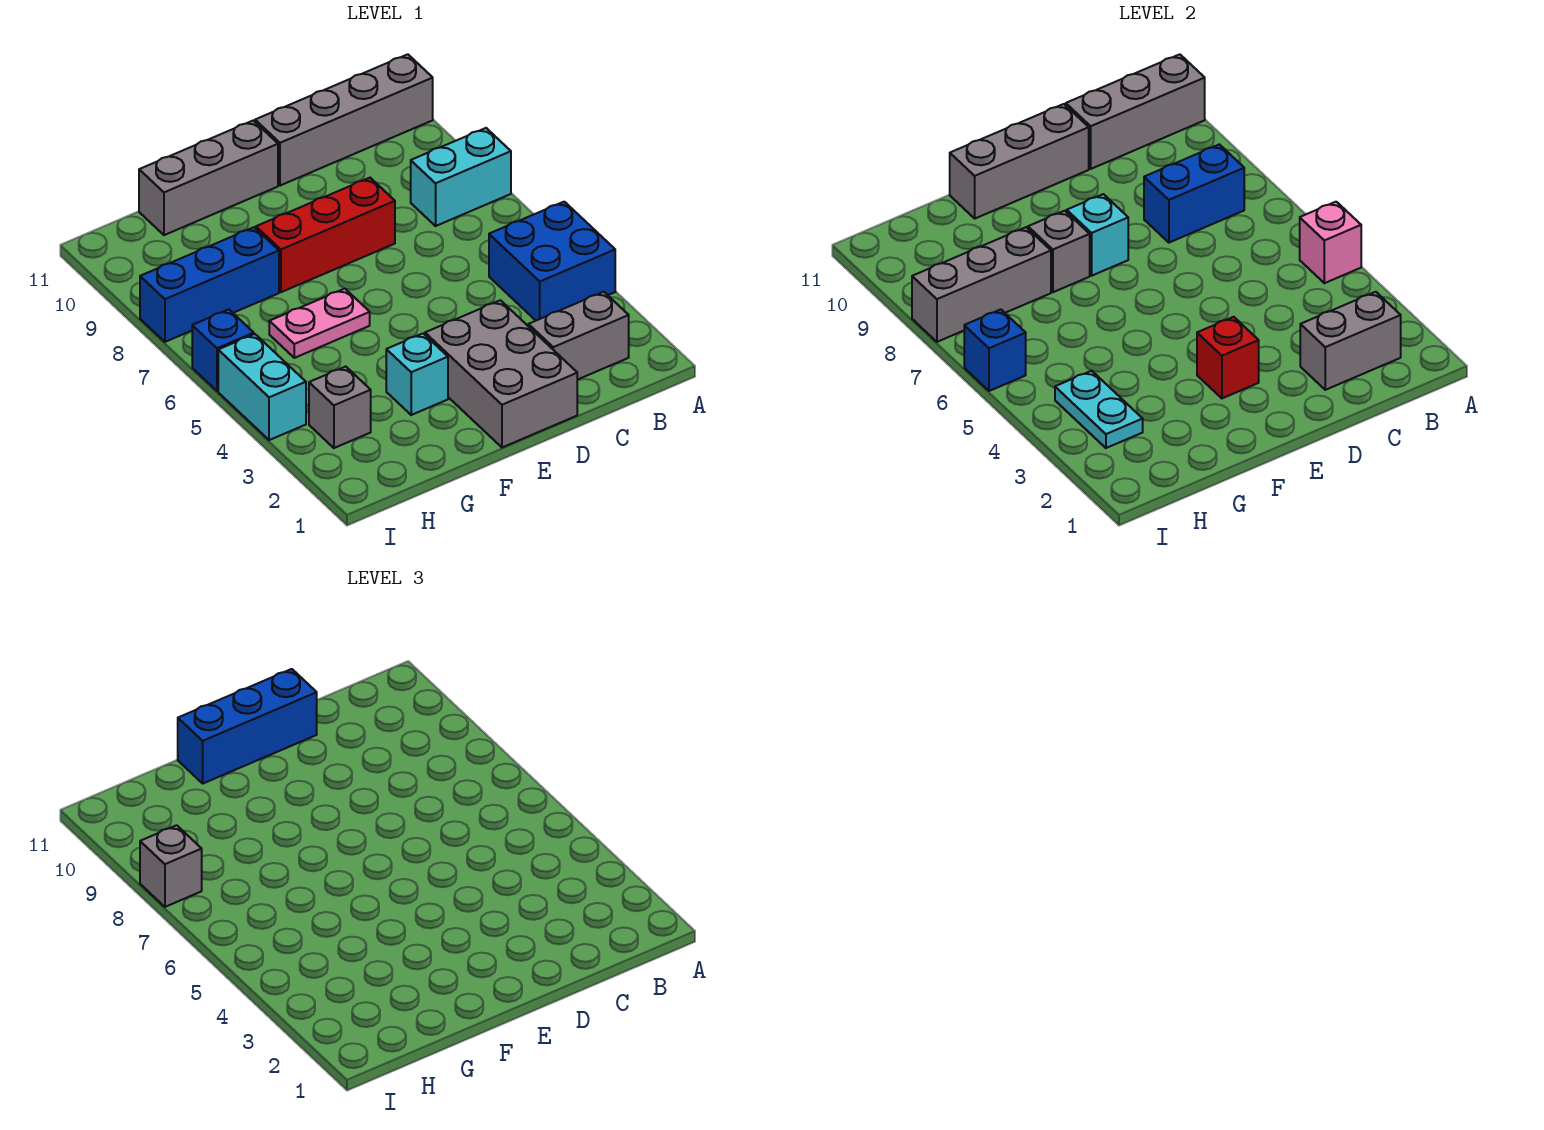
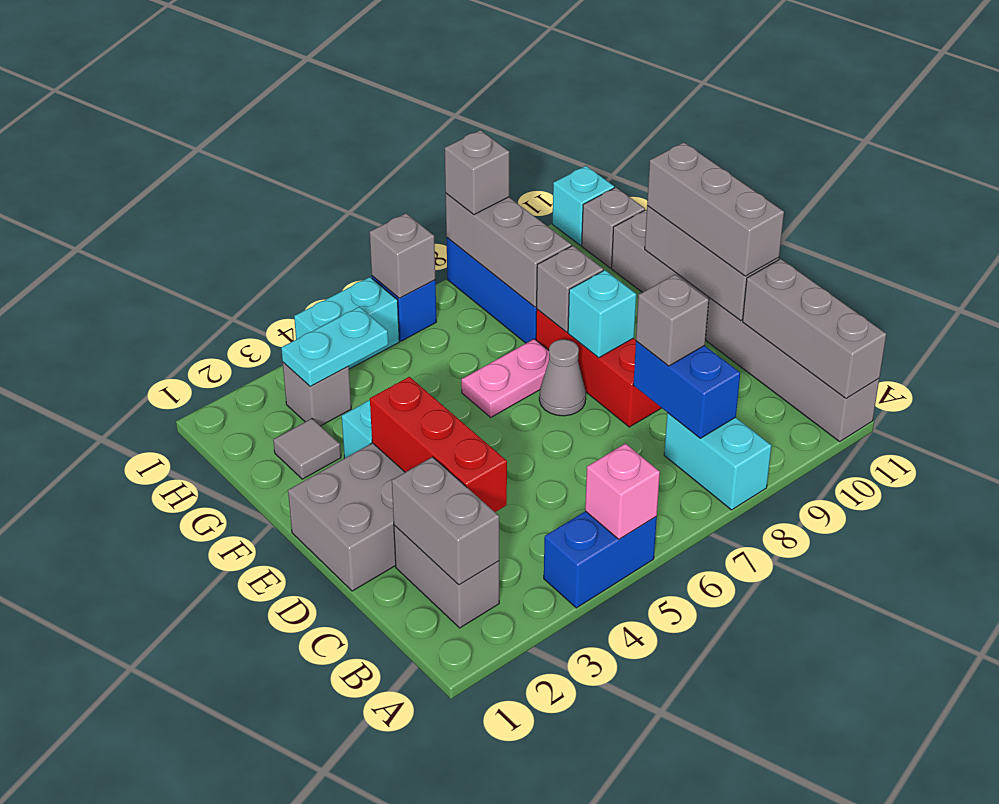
blue brick A4:B5 level 1 -> blue brick A4:A5 level 1
none -> grey brick C8 level 3
blue brick D11:F11 level 3 -> grey brick D11:F11 level 3
red brick E3 level 2 -> red brick C3:E3 level 2
none -> grey cone E7 level 1
pink plate F6:G6 level 1 -> pink plate F6:F7 level 1
none -> grey tile G2 level 1
none -> grey brick H11 level 1
blue brick I6 level 2 -> grey brick I6 level 2
none -> cyan brick I11 level 1

